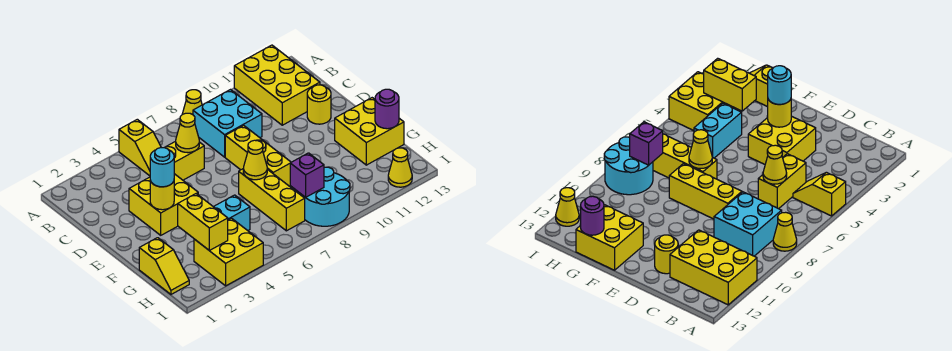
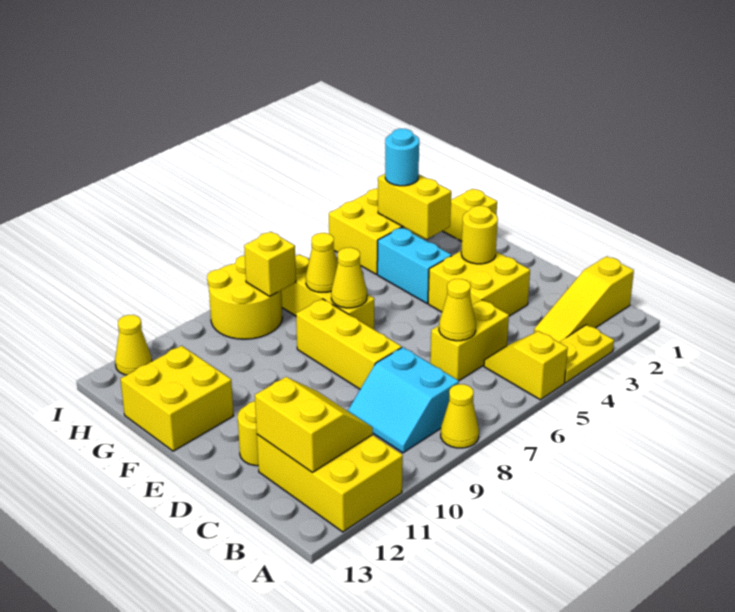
none -> yellow plate A3:A4 level 1
none -> yellow slope B1:B3 level 1 top 1
cyan brick B8:C9 level 1 -> cyan slope B8:C9 level 1 top 8
none -> yellow slope B11:C12 level 2 top 12
cyan round brick E3 level 3 -> cyan round brick H3 level 3
cyan brick G4:G5 level 1 -> cyan brick F4:G4 level 1
none -> yellow cone G7 level 2
purple round brick G13 level 2 -> none
cyan round brick H8:I9 level 1 -> yellow round brick H8:I9 level 1
purple brick H8 level 2 -> yellow brick H8 level 2

